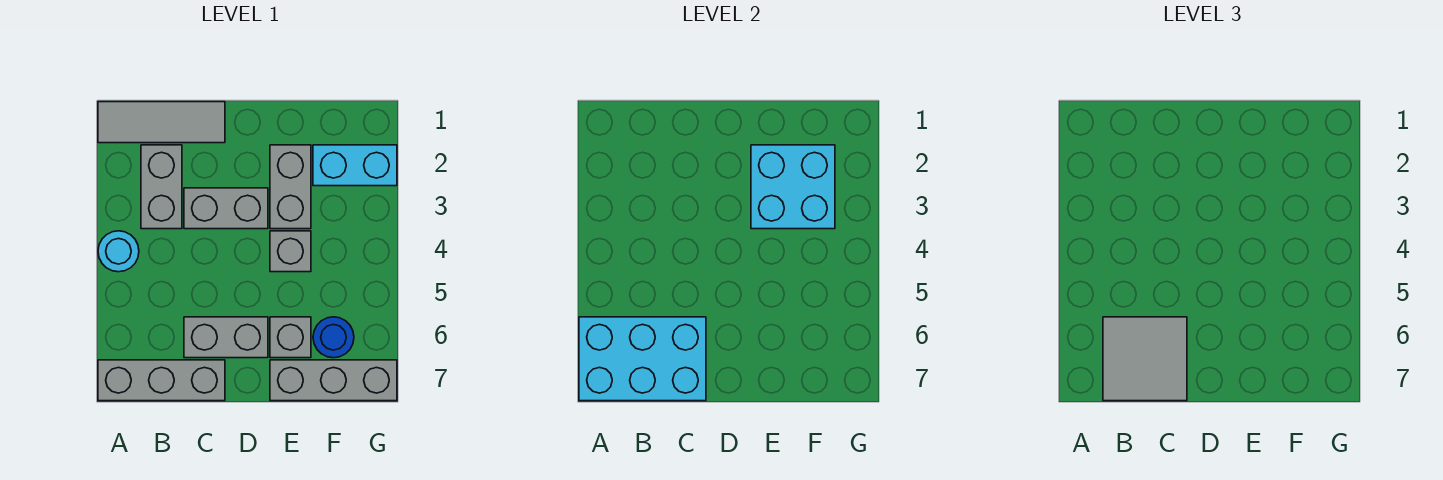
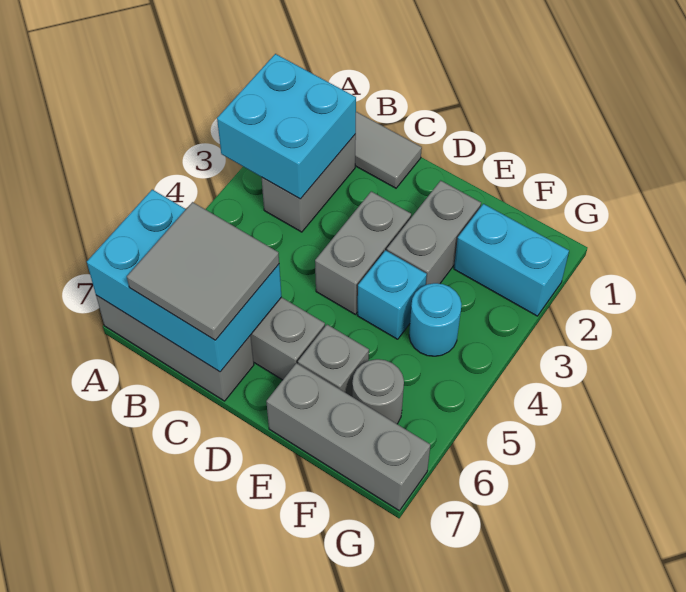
cyan round brick A4 level 1 -> cyan round brick F4 level 1
grey brick C3:D3 level 1 -> grey brick D3:D4 level 1
cyan brick E2:F3 level 2 -> cyan brick A2:B3 level 2
grey brick E4 level 1 -> cyan brick E4 level 1
blue round brick F6 level 1 -> grey round brick F6 level 1

